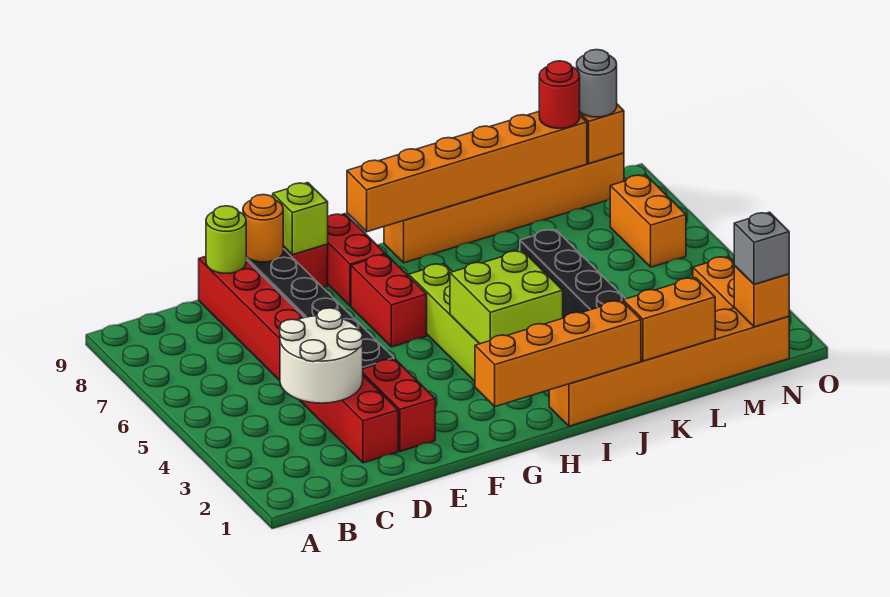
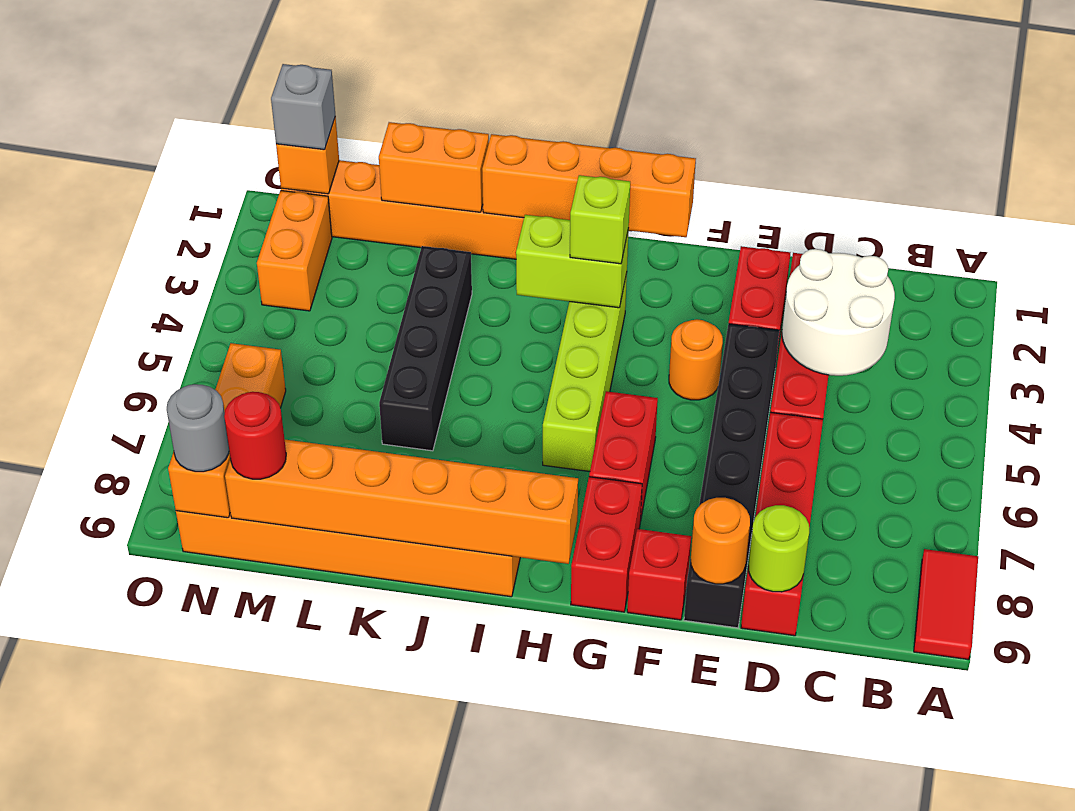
none -> red tile A8:A9 level 1
none -> orange round brick F4 level 1
lime brick F9 level 2 -> lime brick H3 level 3
lime brick H3:I4 level 2 -> lime brick H3:I3 level 2

